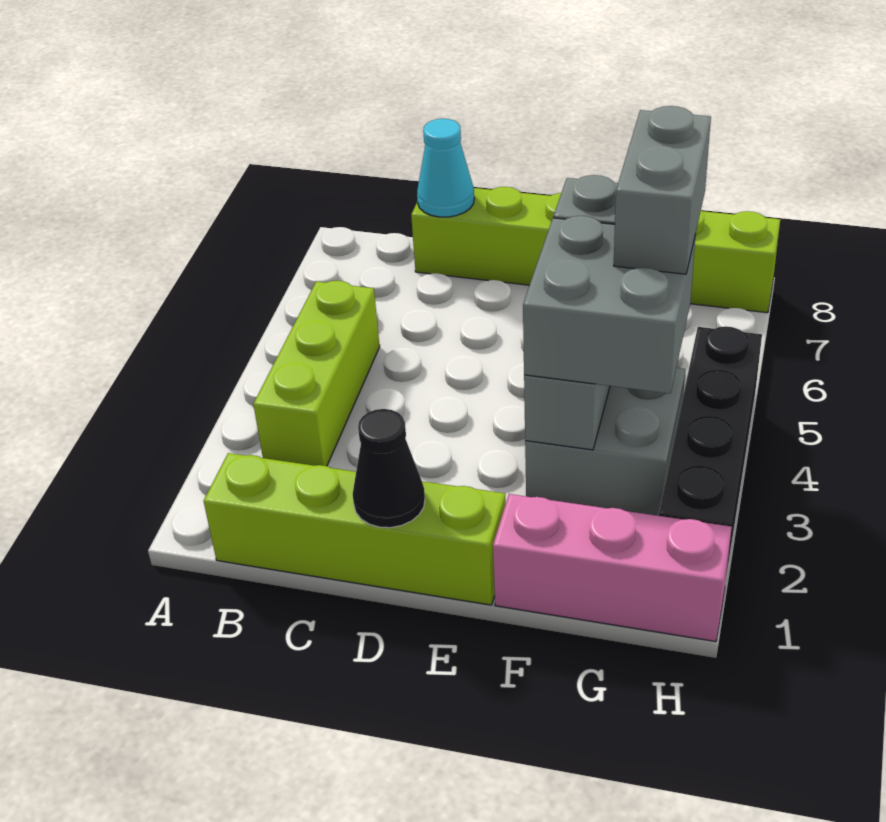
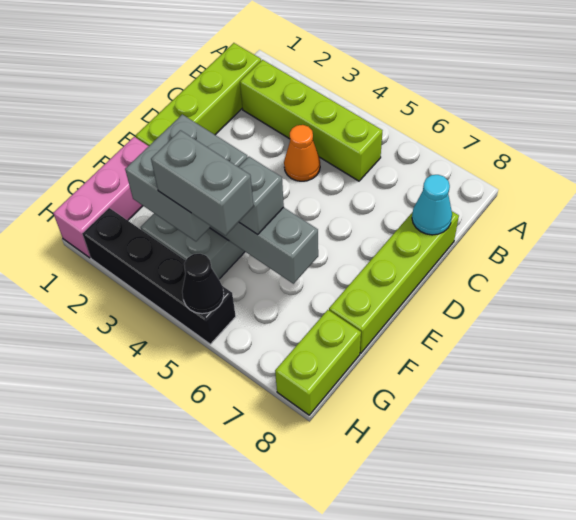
lime brick B3:B5 level 1 -> lime brick B2:B5 level 1
none -> orange cone C4 level 1
black cone D1 level 2 -> black cone H5 level 2

